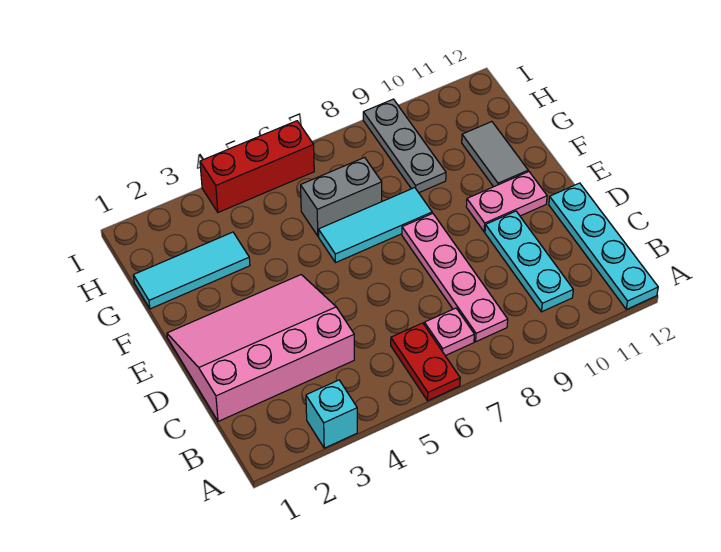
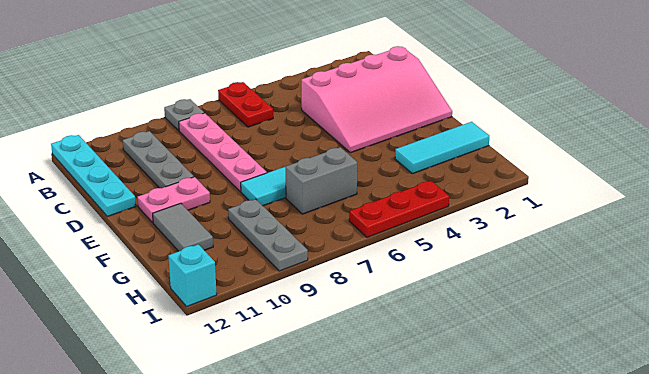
cyan brick A3 level 1 -> cyan brick I12 level 1
none -> grey plate A8 level 1
pink plate B7 level 1 -> none
cyan plate B10:D10 level 1 -> grey plate B10:D10 level 1
red brick I4:I6 level 1 -> red plate I4:I6 level 1

